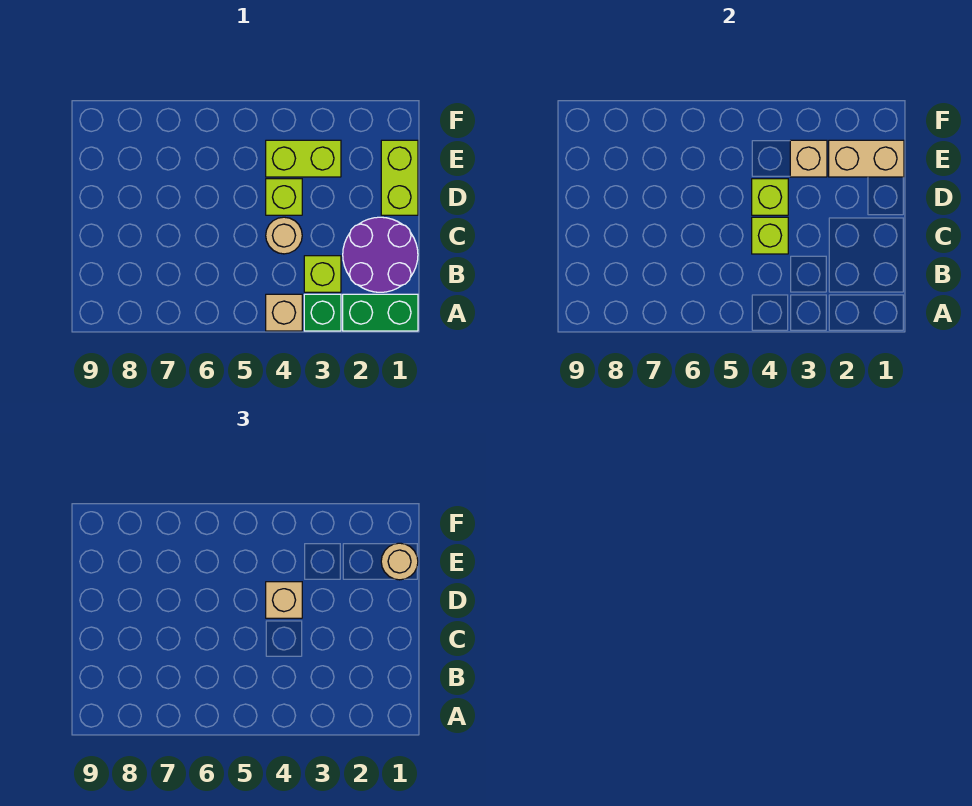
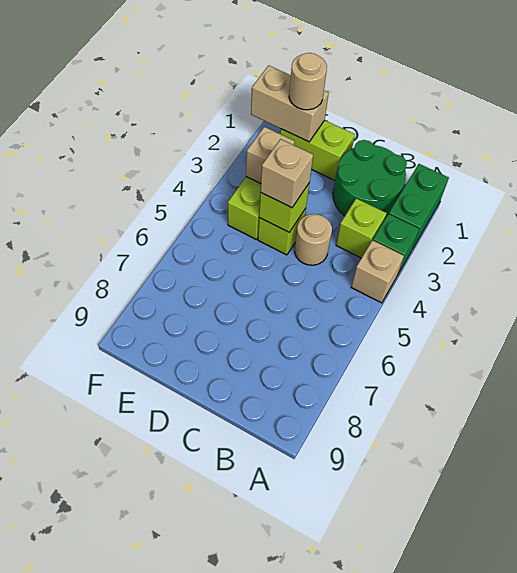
purple round brick B1:C2 level 1 -> green round brick B1:C2 level 1
lime brick C4 level 2 -> none
tan brick E1:E2 level 2 -> tan brick E1:F1 level 2

